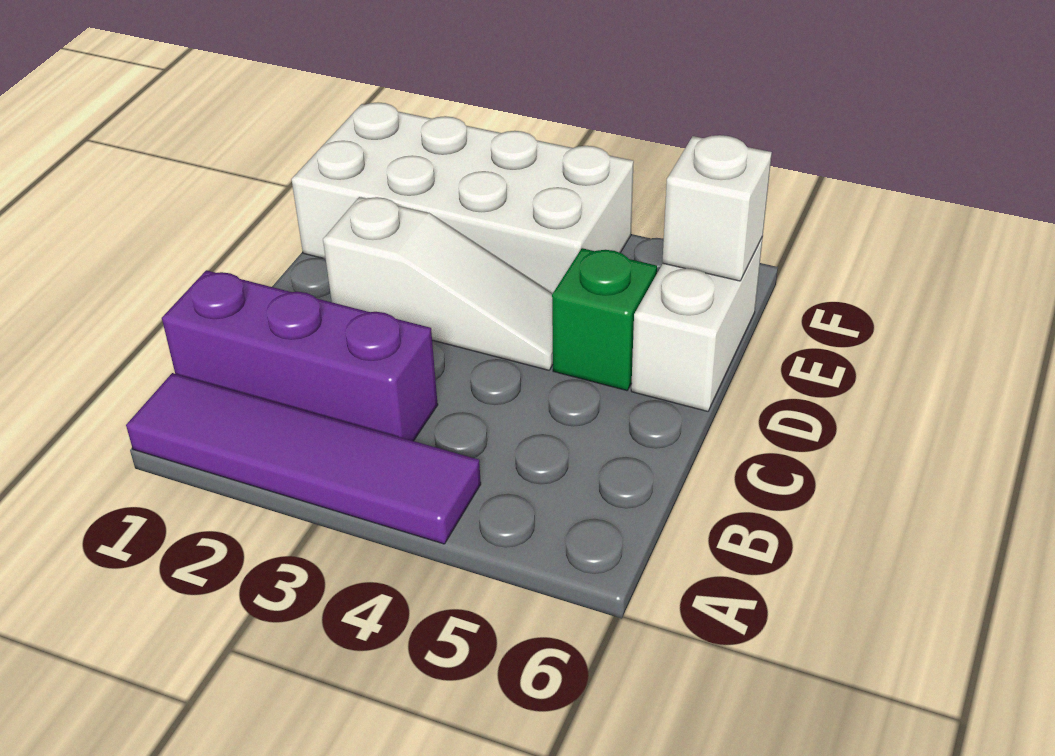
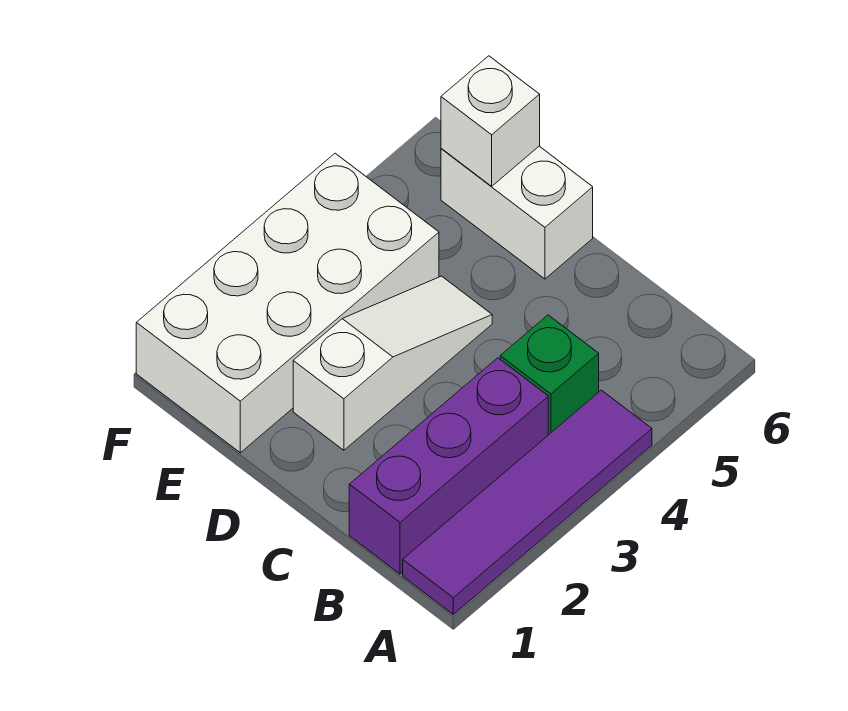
green brick D5 level 1 -> green brick B4 level 1

